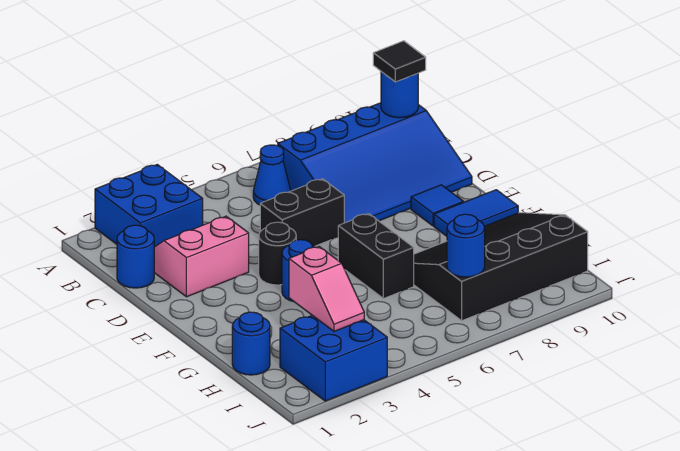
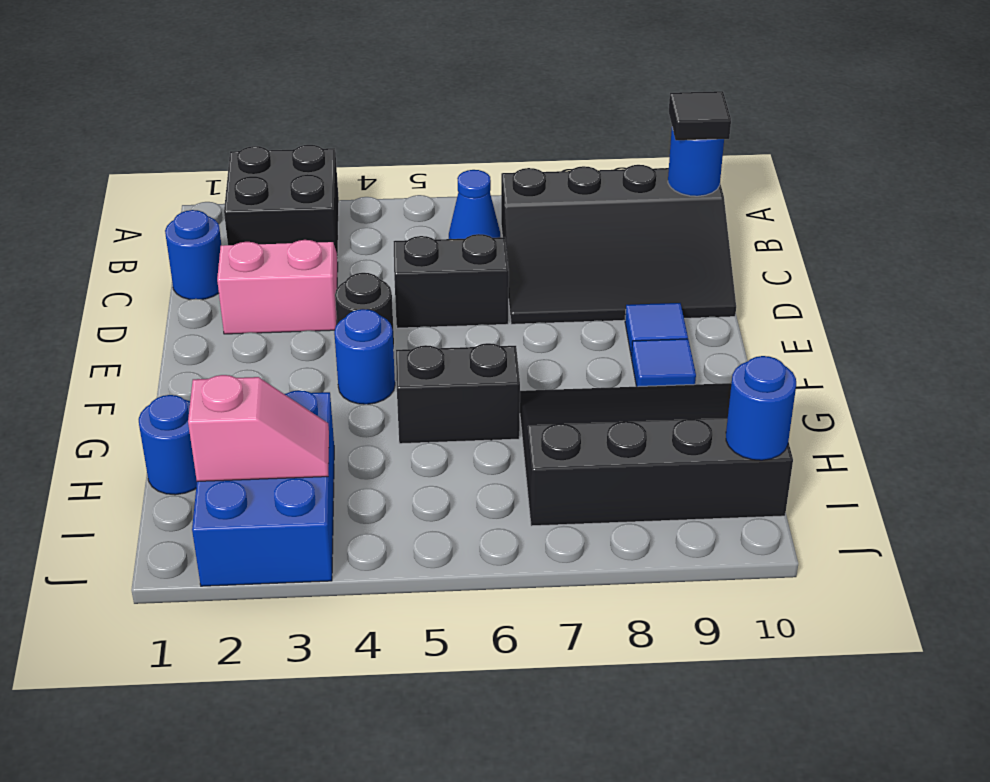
blue brick A2:B3 level 1 -> black brick A2:B3 level 1
blue slope B7:D10 level 1 top B -> black slope B7:D10 level 1 top B
black brick F6:G6 level 1 -> black brick G5:G6 level 1
blue tile F9:F10 level 1 -> blue tile F9 level 1
pink slope H3:I3 level 2 top H -> pink slope I2:I3 level 2 top 2
blue brick I2:J3 level 1 -> blue brick H2:J3 level 1
blue round brick I7 level 2 -> blue round brick I10 level 2

